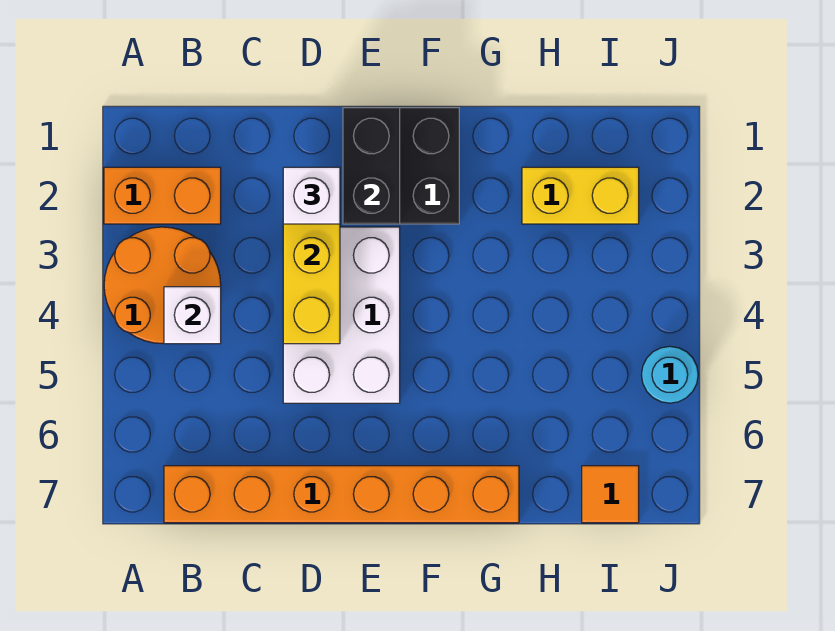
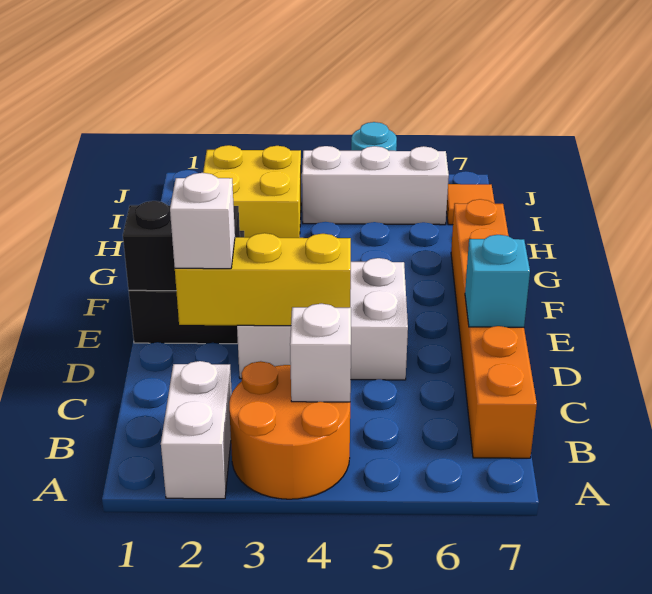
orange brick A2:B2 level 1 -> white brick A2:B2 level 1
none -> cyan brick D7 level 2
yellow brick H2:I2 level 1 -> yellow brick H2:I3 level 1
none -> white brick I4:I6 level 1

